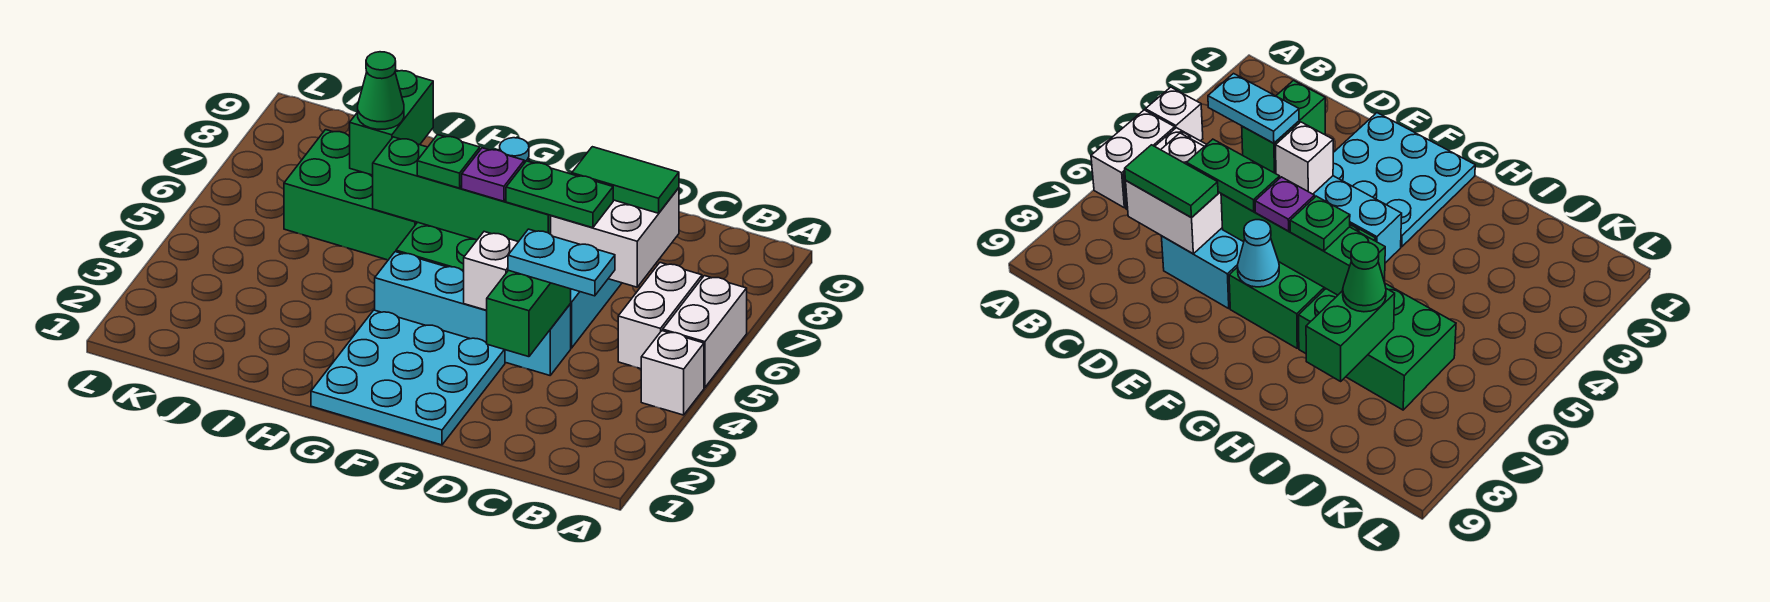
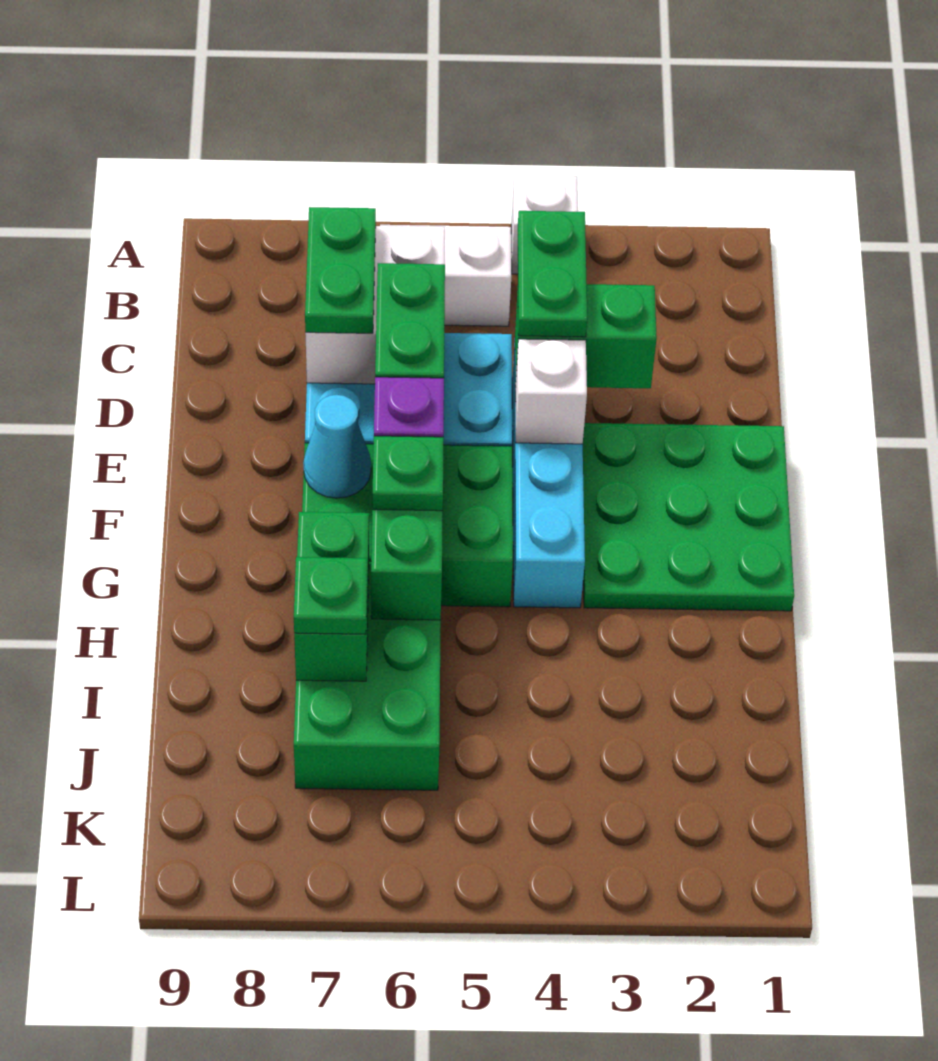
white brick A5:A6 level 1 -> none
cyan plate C4:D4 level 3 -> green plate C4:D4 level 3
green tile C7:D7 level 3 -> green plate C7:D7 level 3
cyan plate E1:G3 level 1 -> green plate E1:G3 level 1
green brick I7:I8 level 2 -> green brick H7:I7 level 2
green cone I7 level 3 -> green plate I7 level 3

